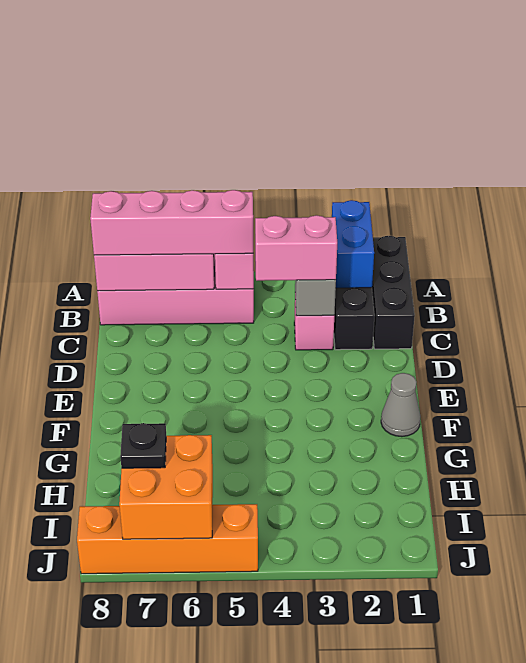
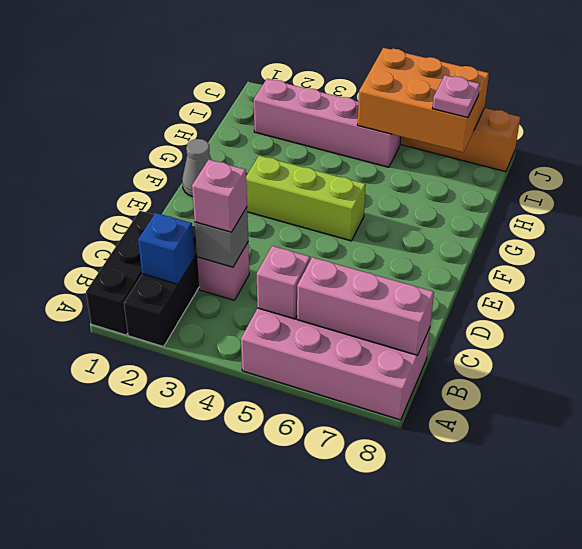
blue brick A2:B2 level 2 -> blue brick B2 level 2
pink brick B5:B8 level 3 -> pink brick I2:I5 level 1
pink brick C3:C4 level 3 -> pink brick C3 level 3
none -> lime brick F3:F5 level 1
orange brick I6:J7 level 2 -> orange brick I5:J7 level 2
black plate I7 level 3 -> pink plate I7 level 3

